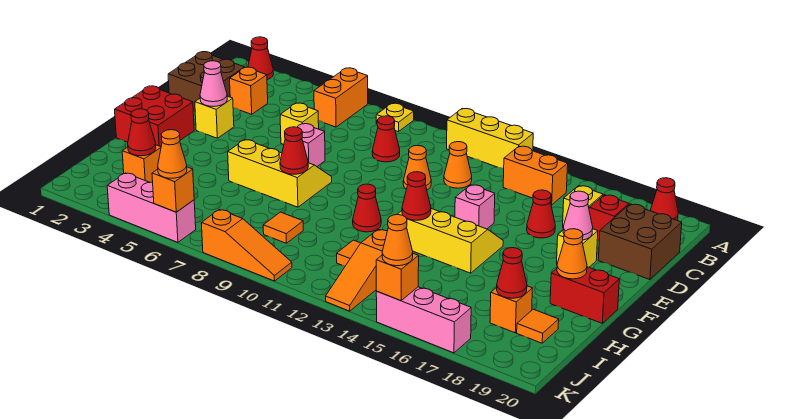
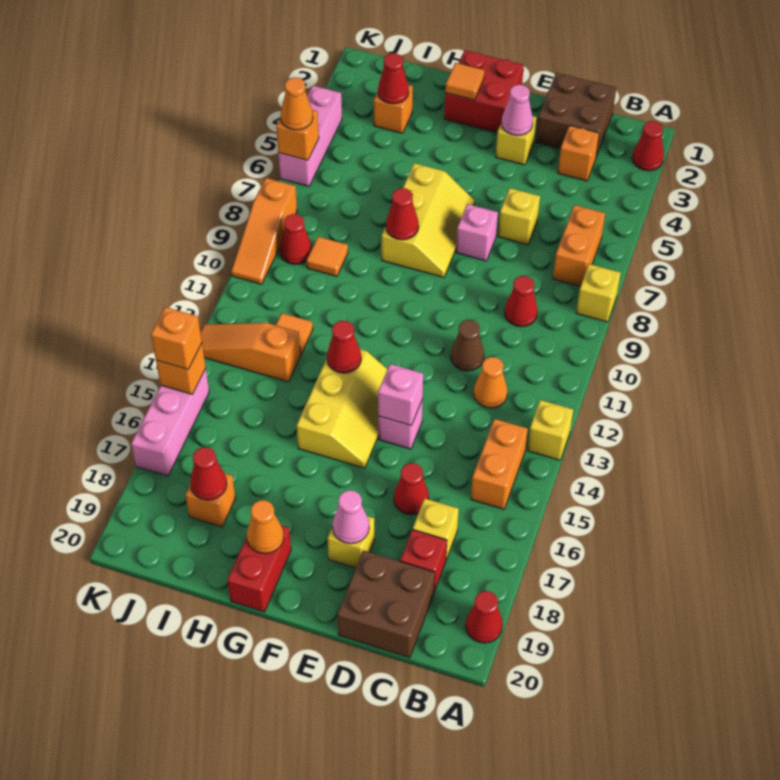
orange brick A6:B6 level 1 -> orange brick B6:B7 level 1
yellow plate A8 level 1 -> yellow brick A8 level 1
yellow brick A11:A13 level 1 -> yellow brick A13 level 1
orange cone D11 level 1 -> brown cone D11 level 1
none -> pink brick E14 level 2
red cone G11 level 1 -> red cone J9 level 1
orange tile I19 level 1 -> orange tile G2 level 2
orange cone K15 level 3 -> orange brick K15 level 3

